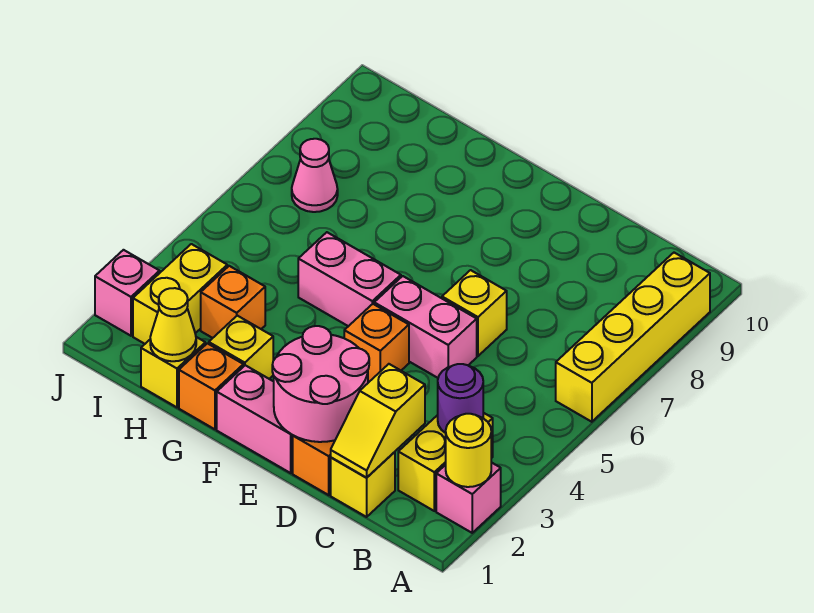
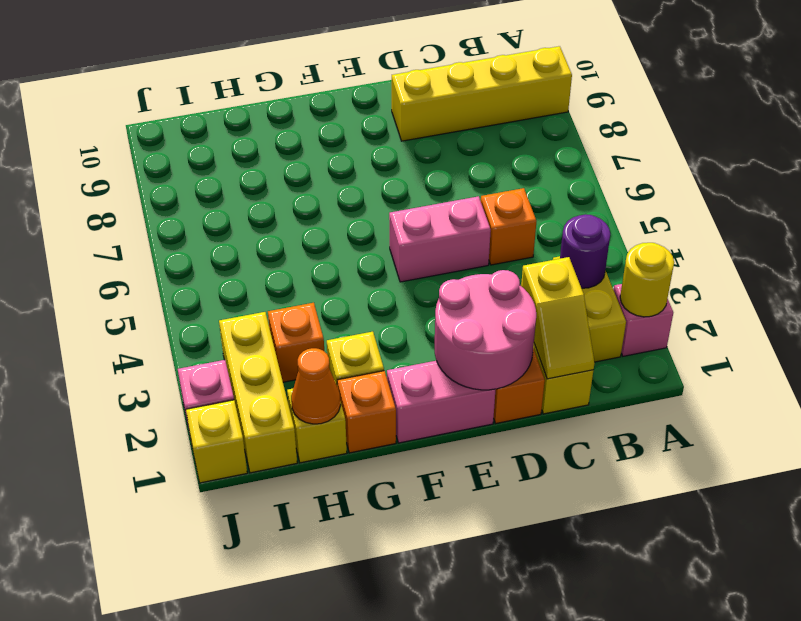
yellow brick A6:A9 level 1 -> yellow brick A9:D9 level 1
yellow brick D6 level 1 -> yellow brick J1 level 1
orange brick E4 level 1 -> orange brick C5 level 1
pink brick F5:G5 level 1 -> none
yellow cone H1 level 2 -> orange cone H1 level 2
yellow brick I2:I3 level 1 -> yellow brick I1:I3 level 1
pink cone I7 level 1 -> none

